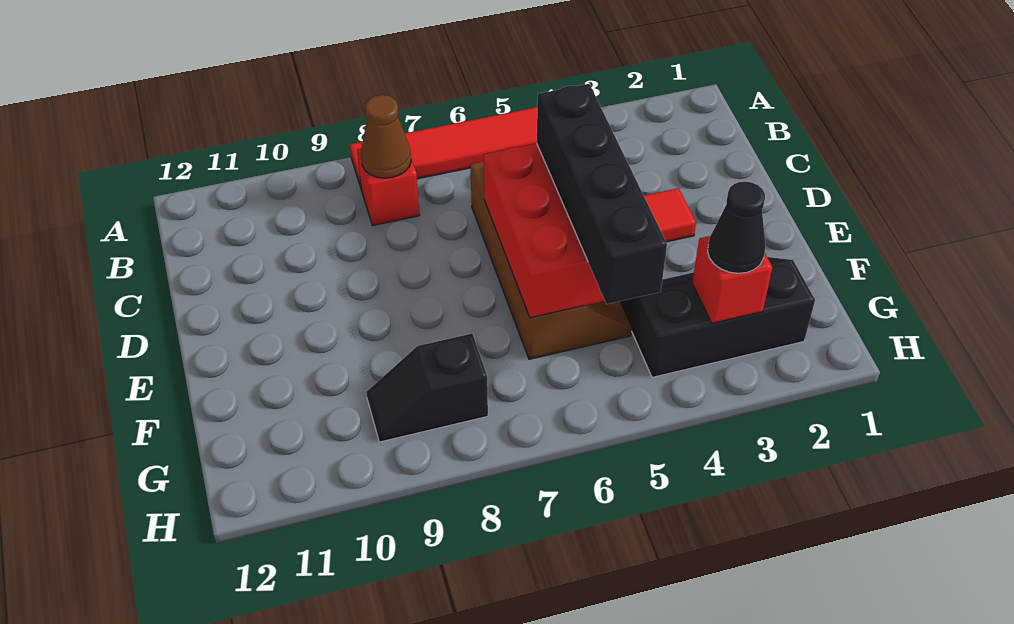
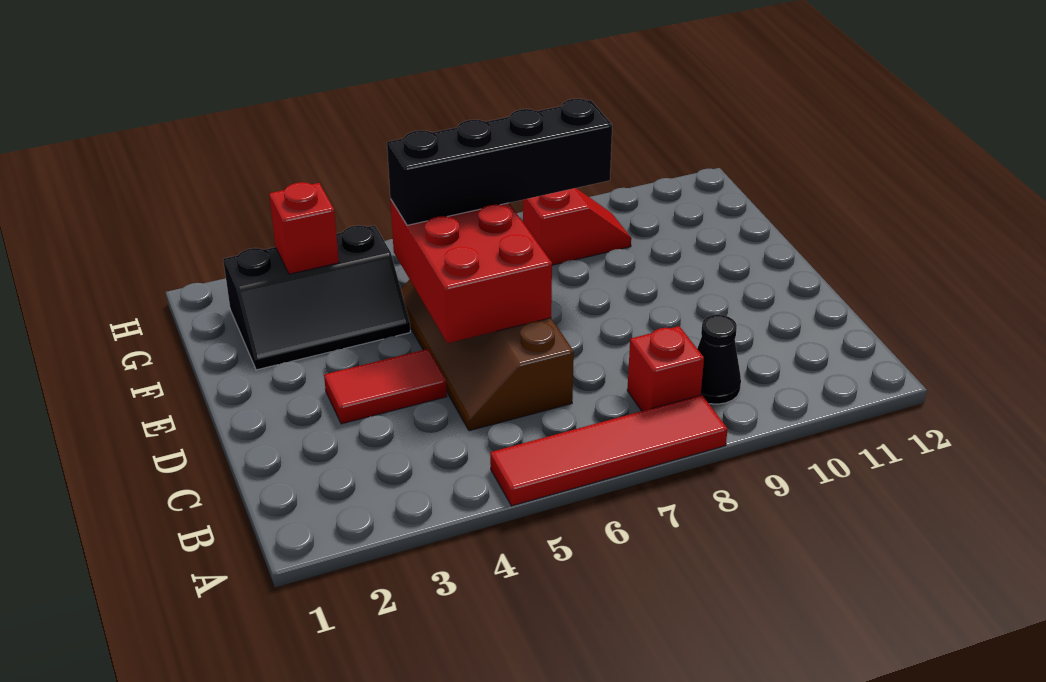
brown cone B8 level 2 -> none
black brick D5:G5 level 3 -> black brick F5:F8 level 3
black cone G3 level 3 -> black cone B9 level 1
black slope G8:G9 level 1 top 8 -> red slope G8:G9 level 1 top 8

